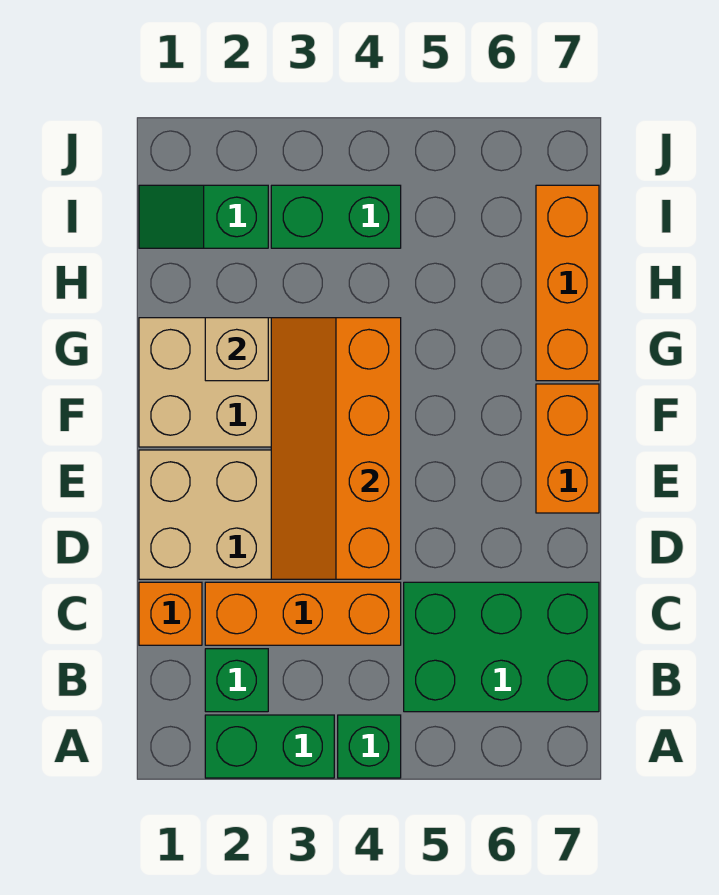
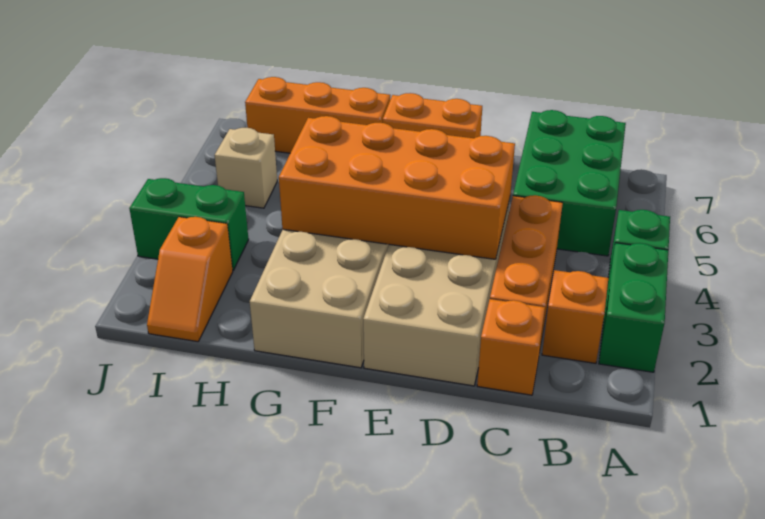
green brick B2 level 1 -> orange brick B2 level 1
orange slope D3:G4 level 2 top 4 -> orange brick D3:G4 level 2
tan brick G2 level 2 -> tan brick I5 level 1
green slope I1:I2 level 1 top 2 -> orange slope I1:I2 level 1 top 2
green brick I3:I4 level 1 -> green brick I3:J3 level 1

